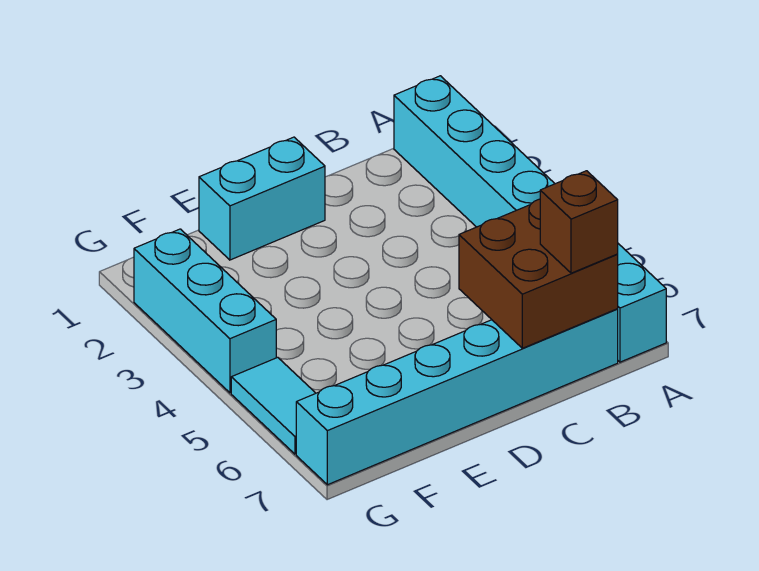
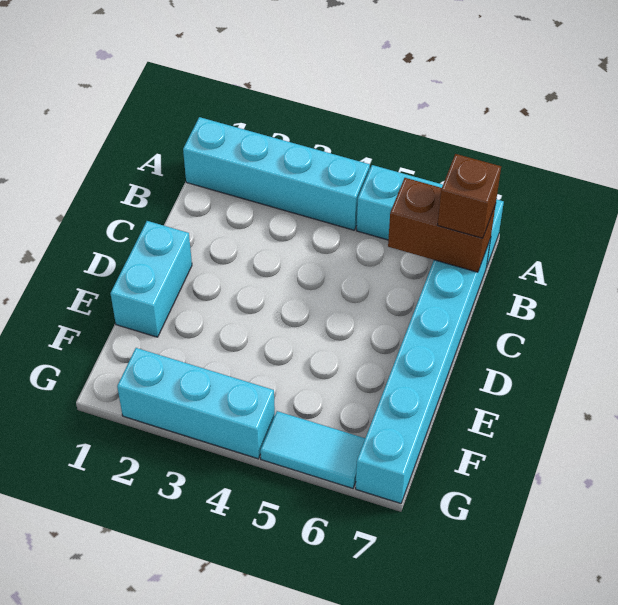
brown brick B6:C7 level 2 -> brown brick B6:B7 level 2

